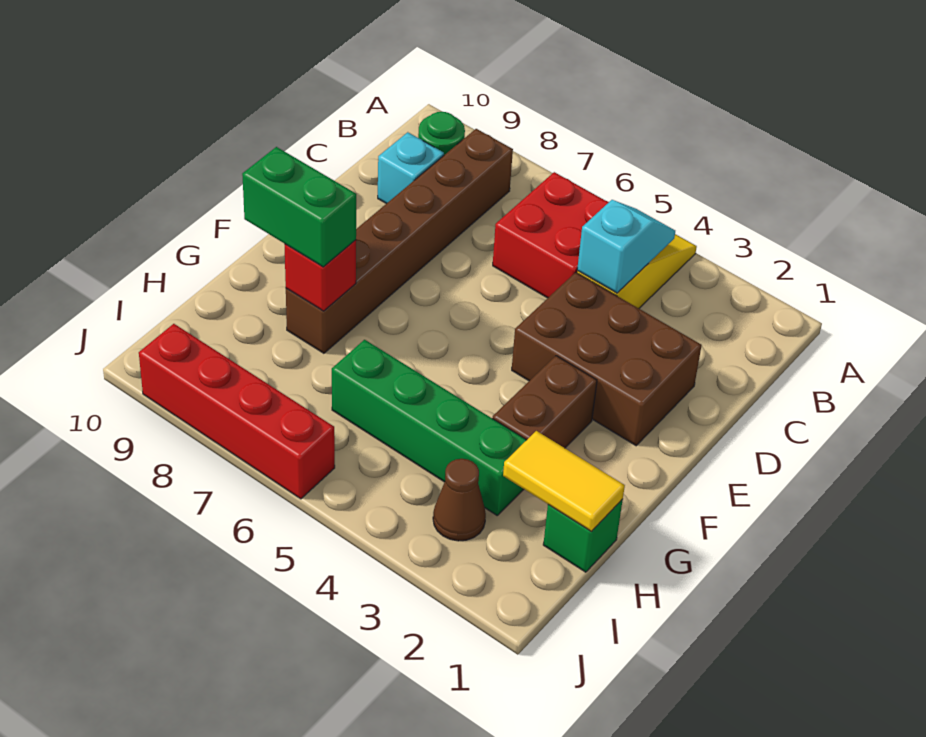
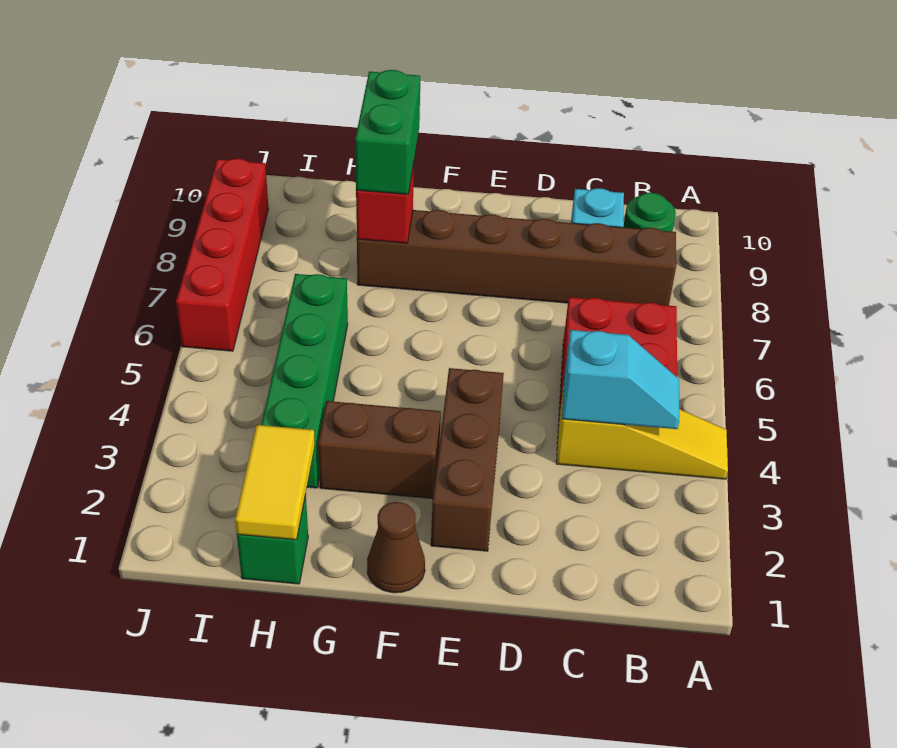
brown brick D2:E4 level 1 -> brown brick E2:E4 level 1
brown cone I3 level 1 -> brown cone F1 level 1

